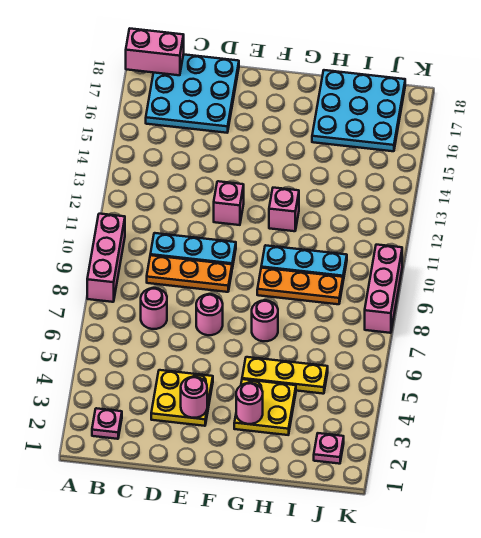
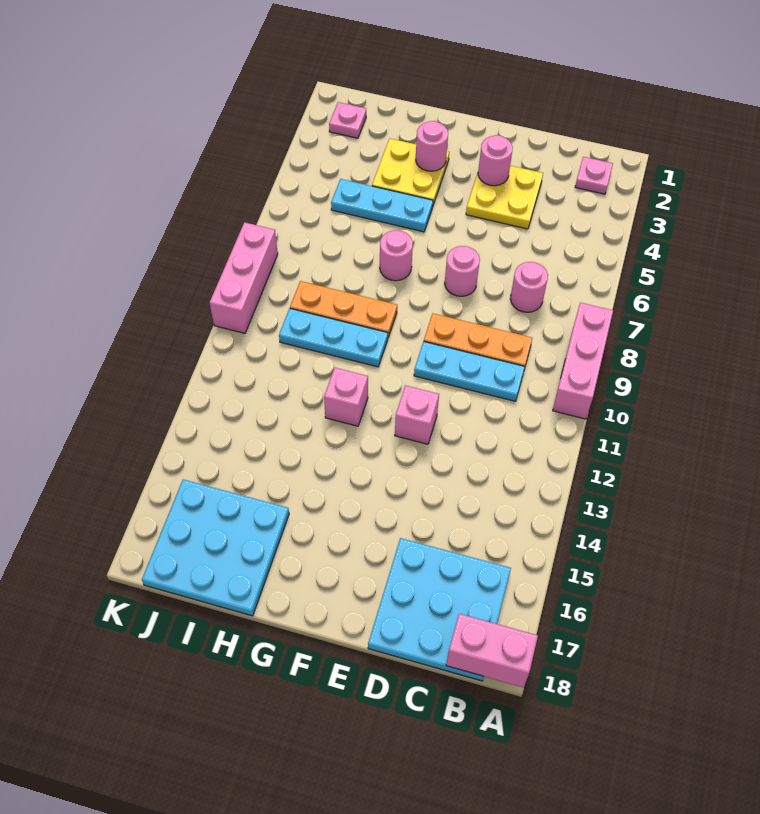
yellow plate G5:I5 level 1 -> cyan plate G5:I5 level 1

